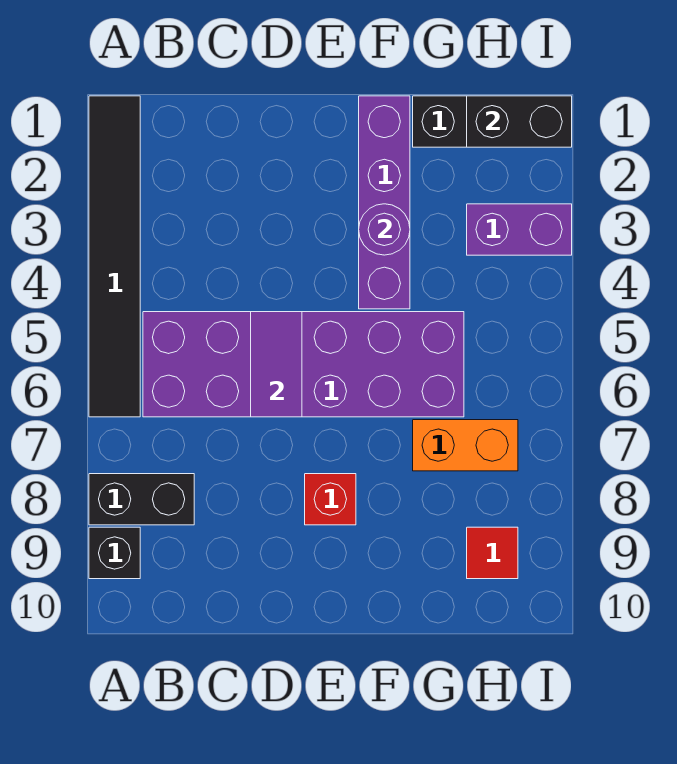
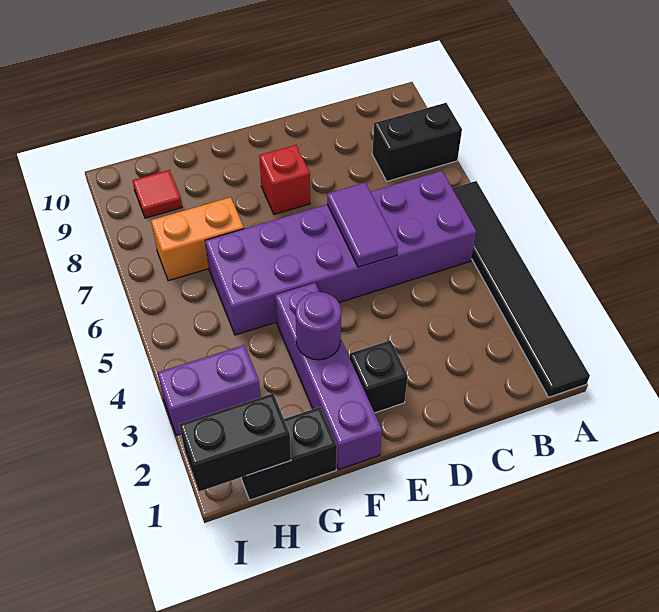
black brick A9 level 1 -> black brick E2 level 1

